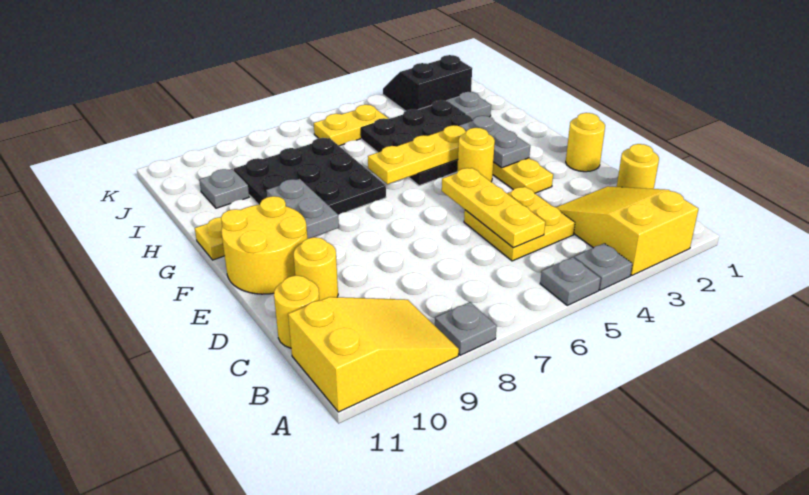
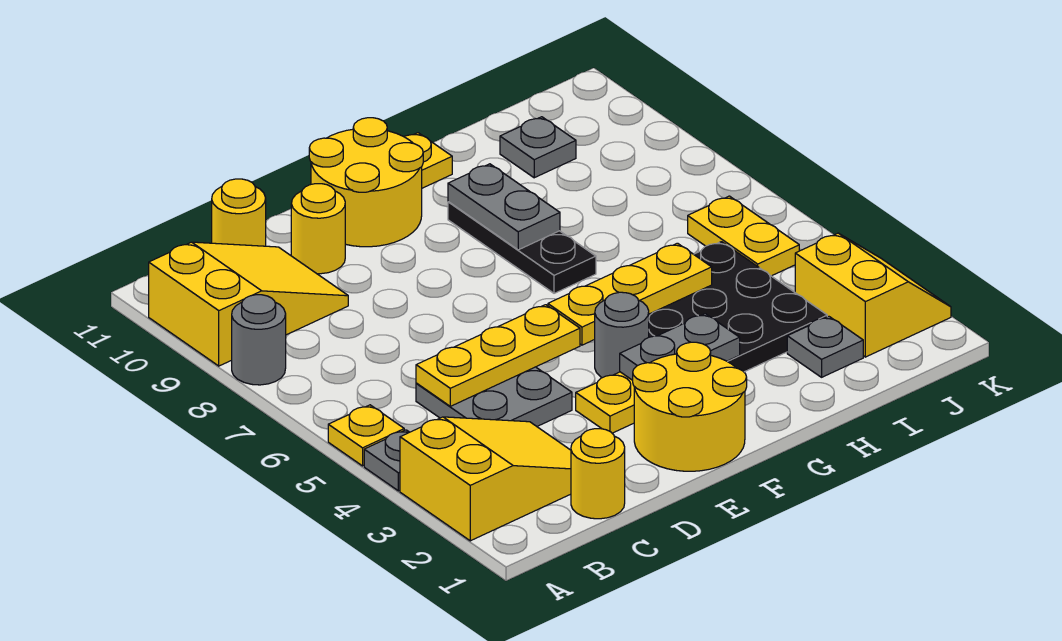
grey plate A5 level 1 -> yellow plate A5 level 1
grey plate A8 level 1 -> grey round brick A8 level 1
yellow slope A9:B11 level 1 top 11 -> yellow slope A9:C10 level 1 top A
yellow plate C4:D5 level 1 -> grey plate C4:D5 level 1
yellow round brick E1 level 1 -> yellow round brick E1:F2 level 1
yellow round brick F4 level 1 -> grey round brick F4 level 1
grey plate F9:G9 level 2 -> grey plate G8:G9 level 2
yellow plate G4:G6 level 2 -> yellow plate F5:H5 level 2
black plate G7:I9 level 1 -> black plate G7:G9 level 1
black slope J2:K3 level 1 top J -> yellow slope J2:K3 level 1 top J

